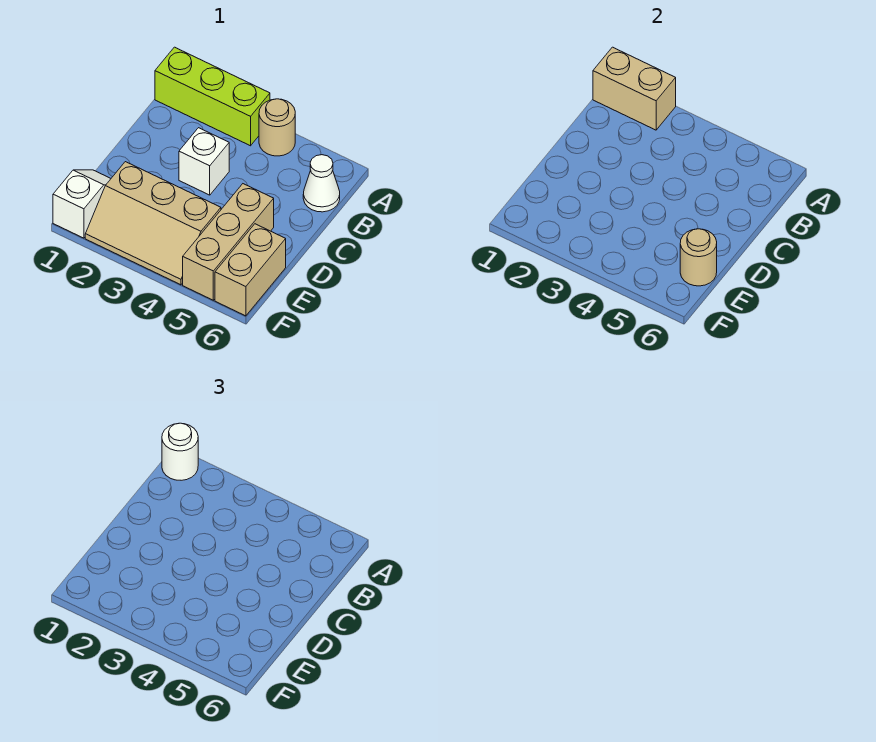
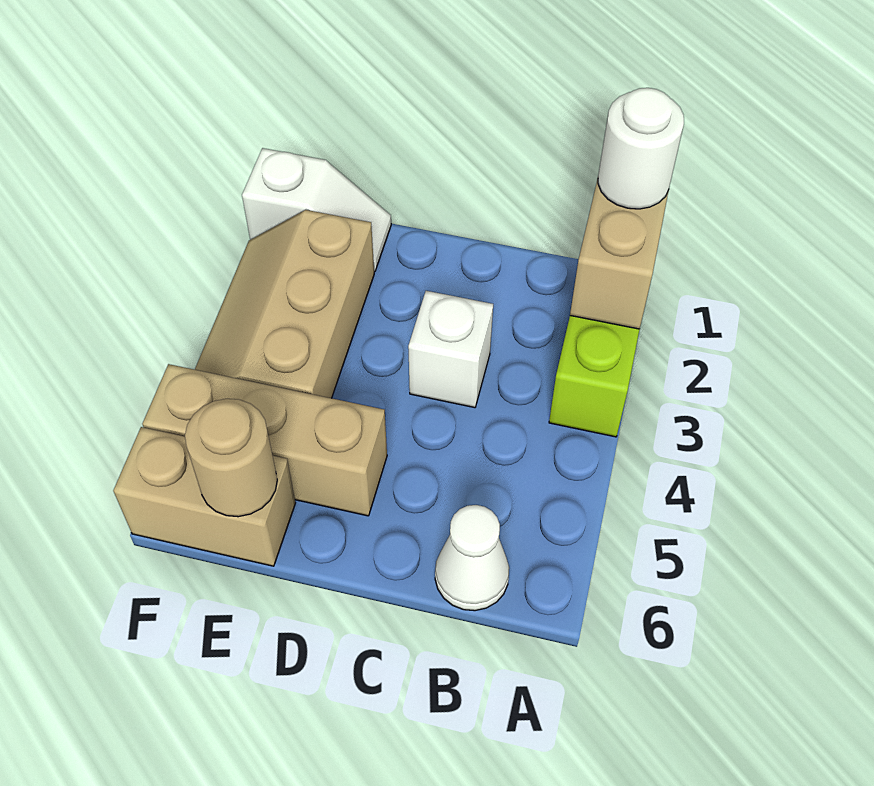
tan round brick A4 level 1 -> none

